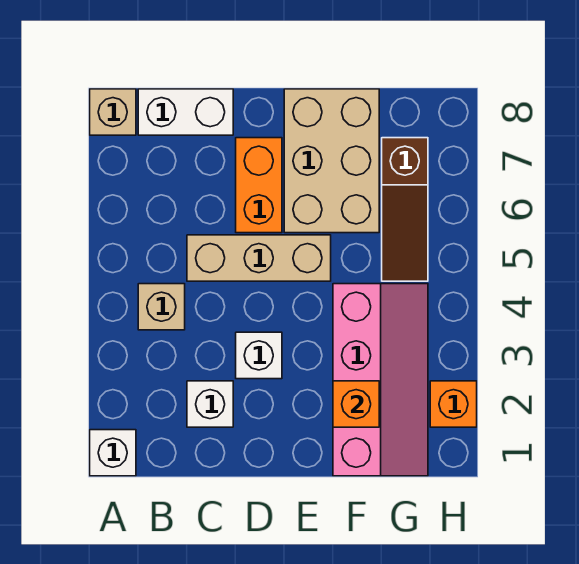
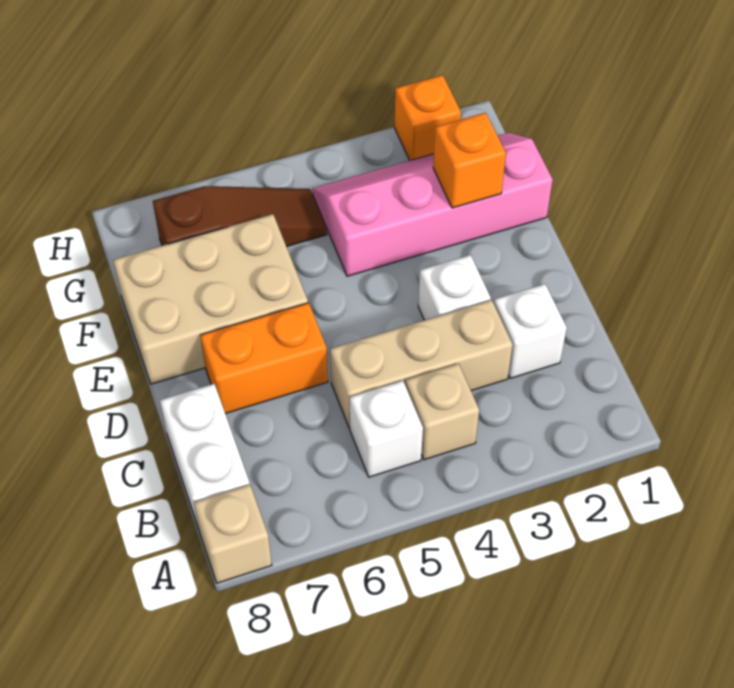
white brick A1 level 1 -> white brick B5 level 1
tan brick C5:E5 level 1 -> tan brick C3:C5 level 1

